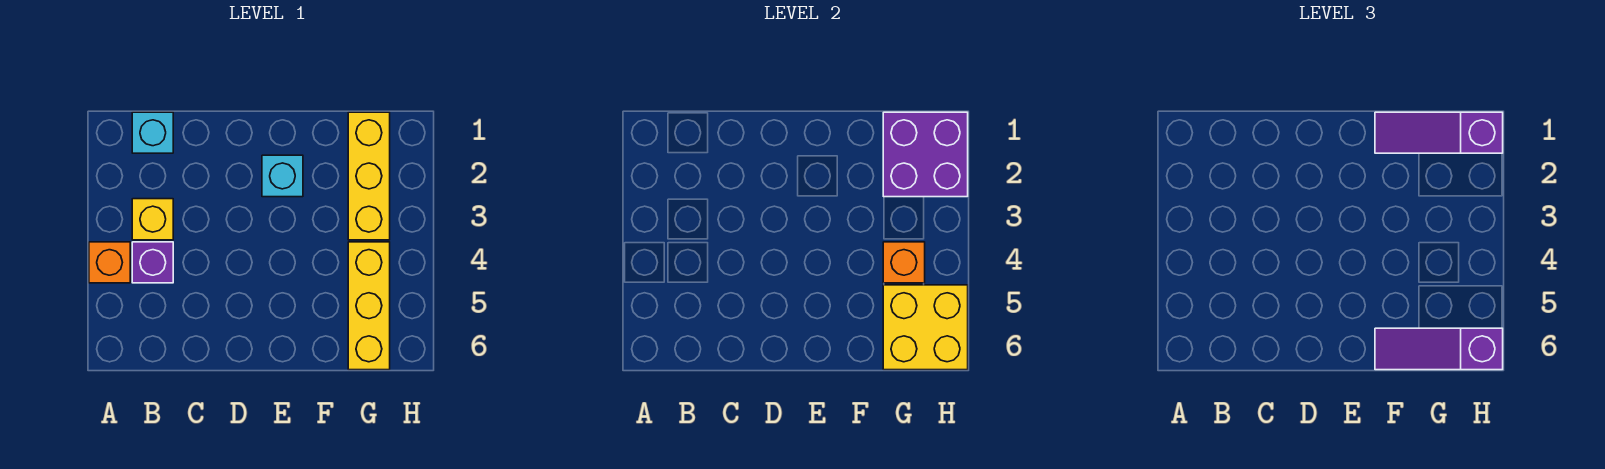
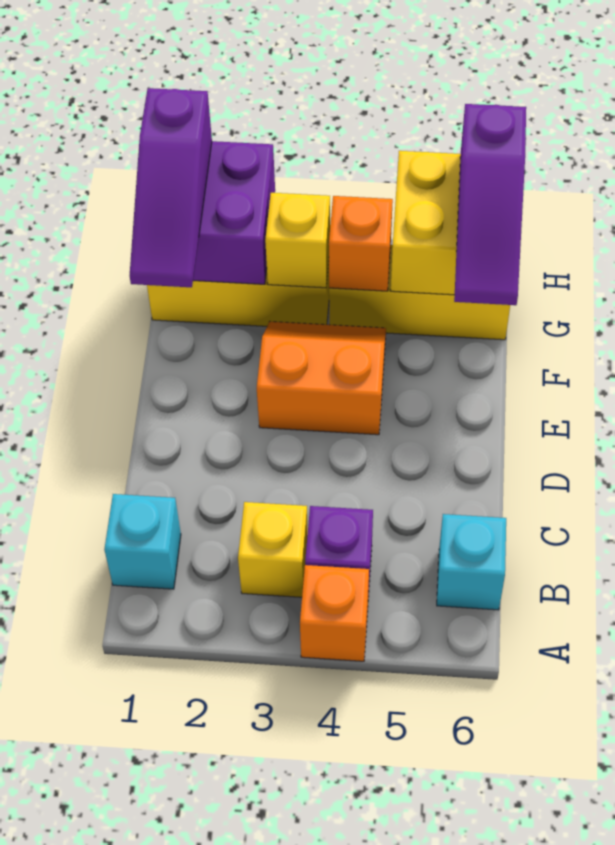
cyan brick E2 level 1 -> cyan brick B6 level 1
none -> orange slope E3:F4 level 1 top E
none -> yellow brick G3 level 2

